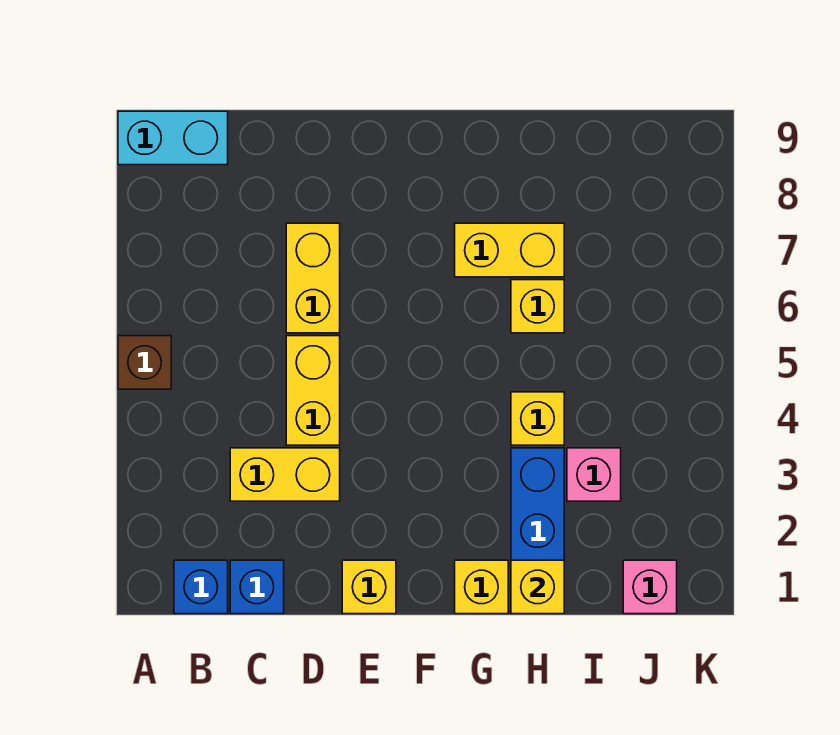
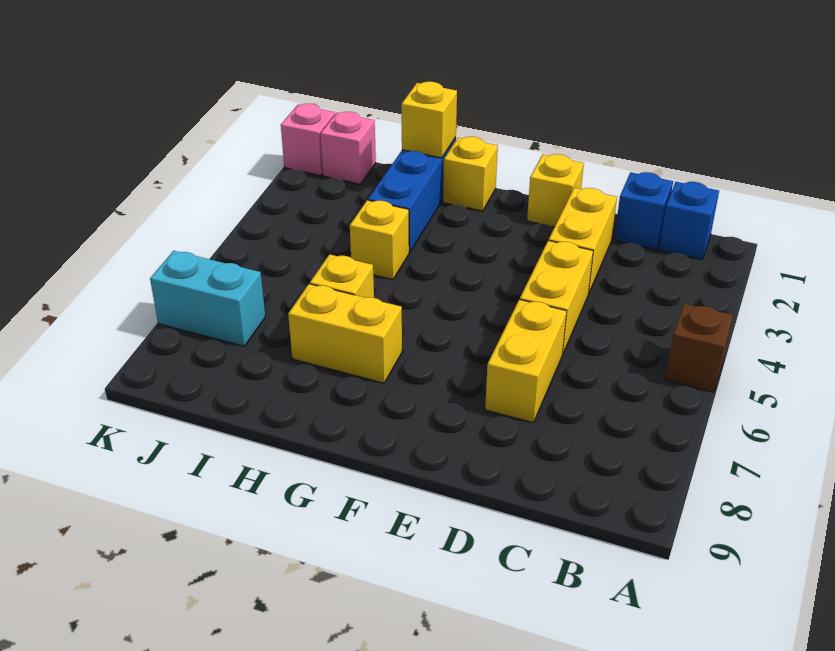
cyan brick A9:B9 level 1 -> cyan brick J7:K7 level 1
yellow brick C3:D3 level 1 -> yellow brick D2:D3 level 1
pink brick I3 level 1 -> pink brick K1 level 1

